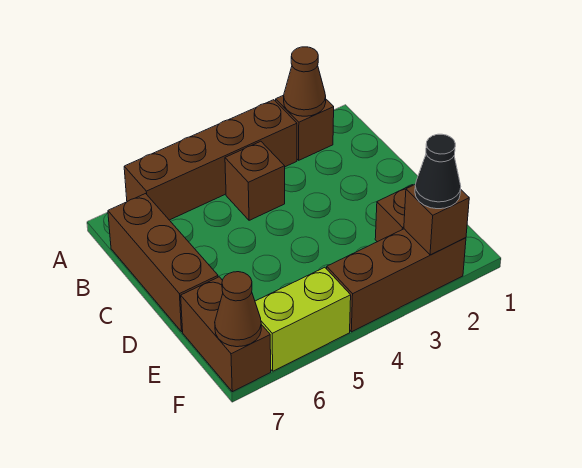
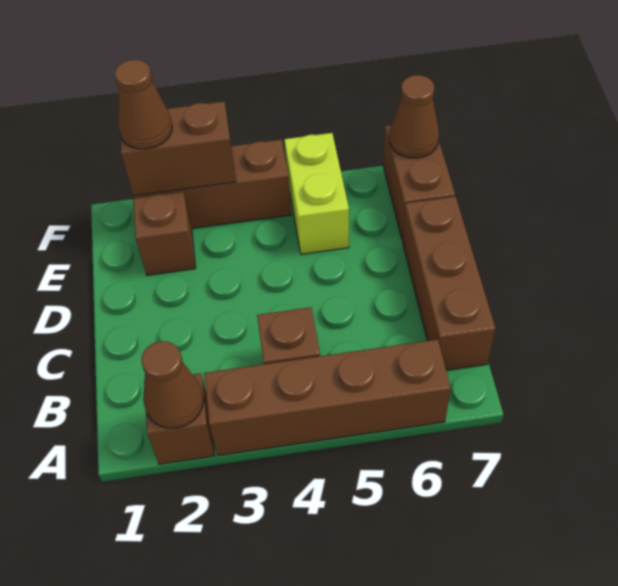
brown brick F2 level 2 -> brown brick F2:F3 level 2
black cone F2 level 3 -> brown cone F2 level 3
lime brick F5:F6 level 1 -> lime brick E5:F5 level 1

